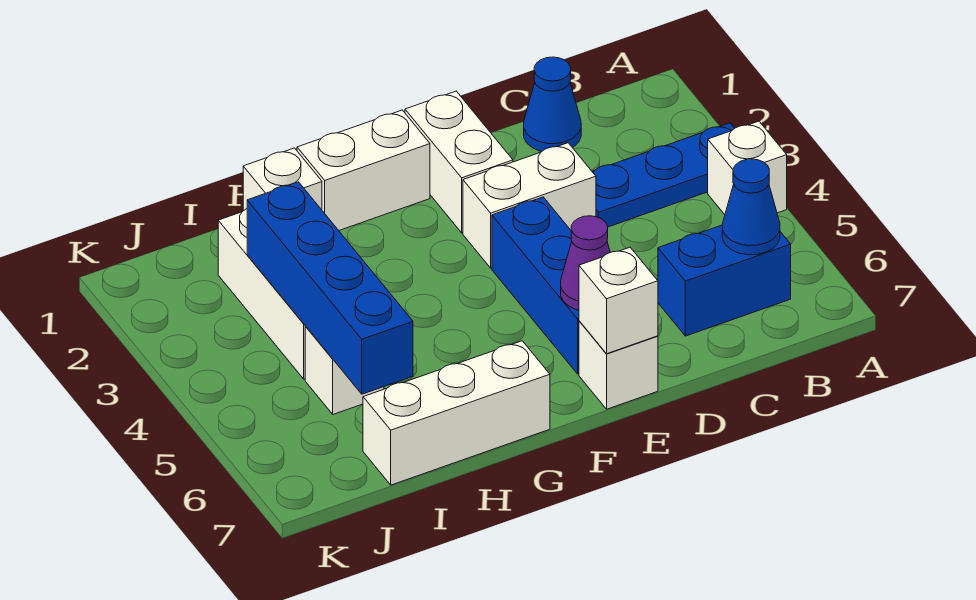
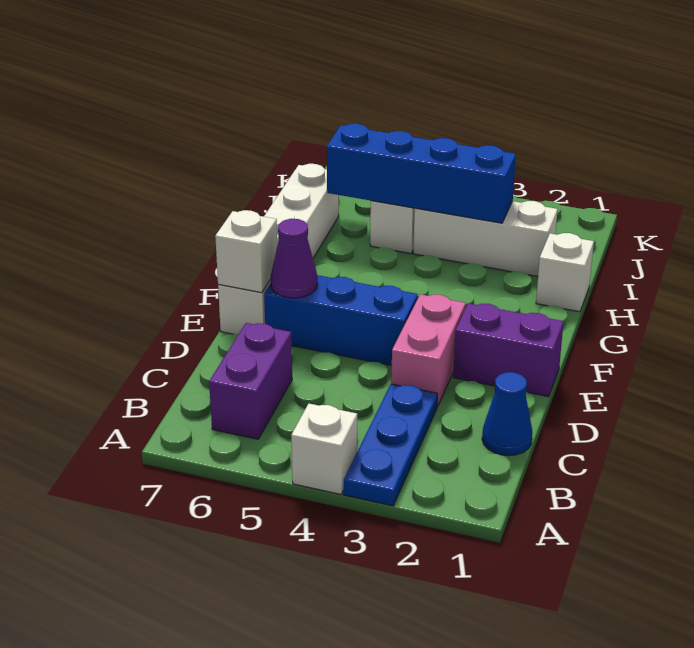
blue brick B6:C6 level 1 -> purple brick B6:C6 level 1
blue cone B6 level 2 -> none
white brick D3:E3 level 1 -> pink brick D3:E3 level 1
white brick E1:E2 level 1 -> purple brick E1:E2 level 1
white brick F1:G1 level 1 -> none

